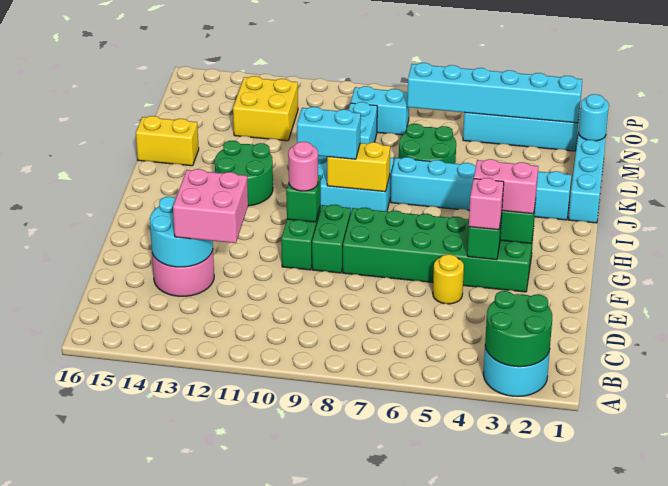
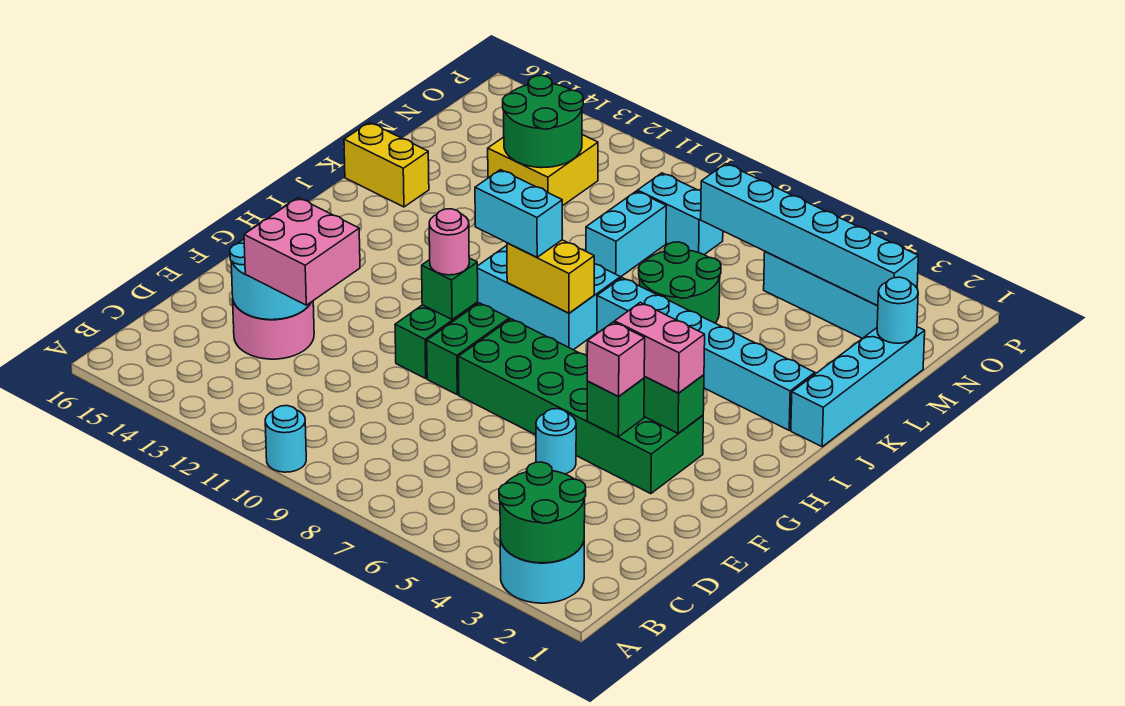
none -> cyan round brick A10 level 1
yellow round brick E5 level 1 -> cyan round brick E5 level 1
green round brick I12:J13 level 1 -> green round brick M12:N13 level 2

